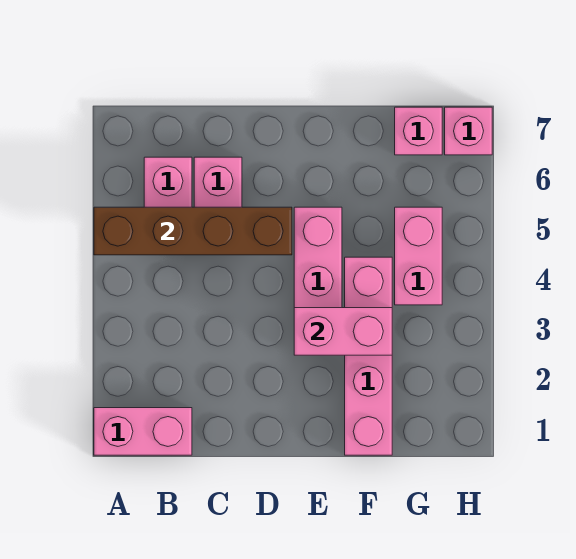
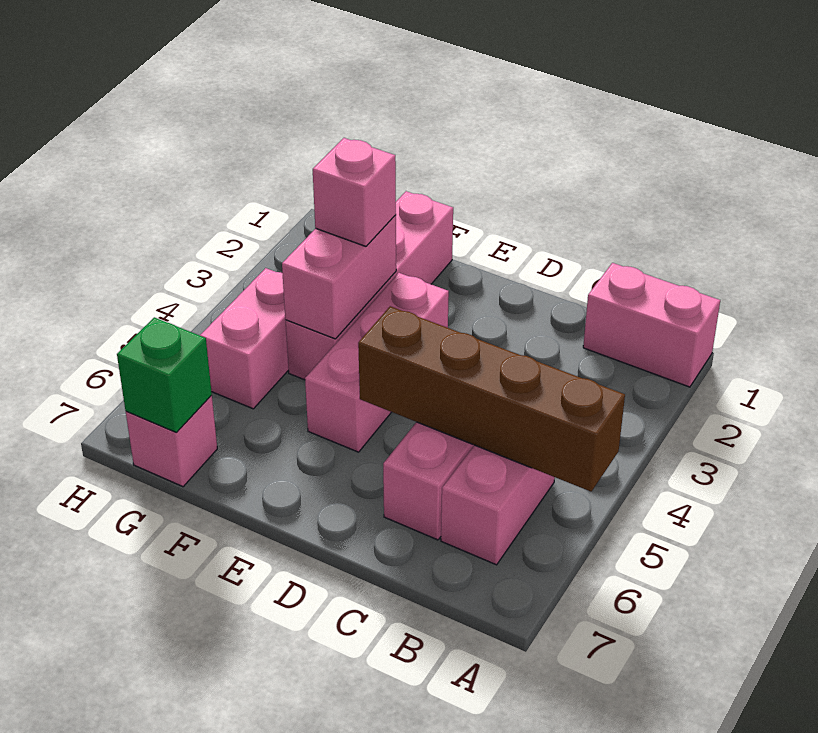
pink brick E3:F3 level 2 -> pink brick F3:F4 level 2
none -> green brick G7 level 2
pink brick H7 level 1 -> pink brick F3 level 3

